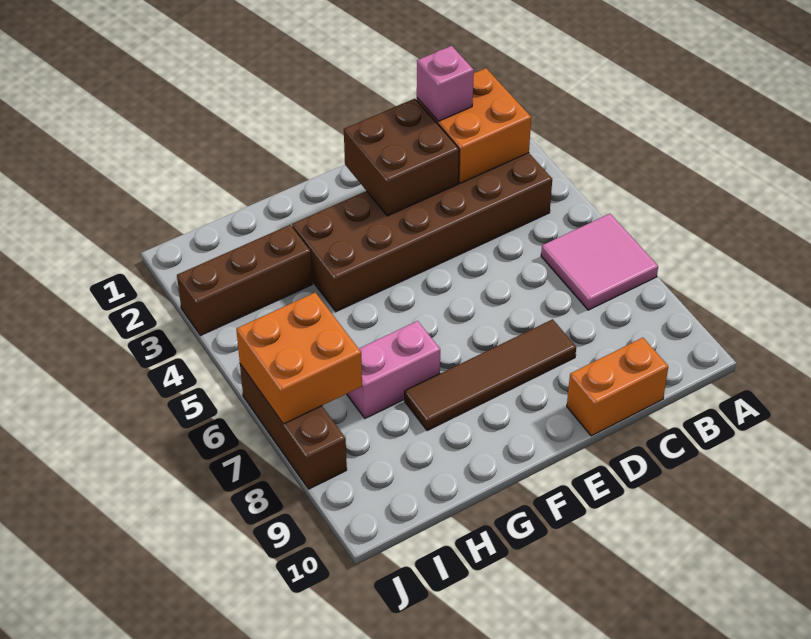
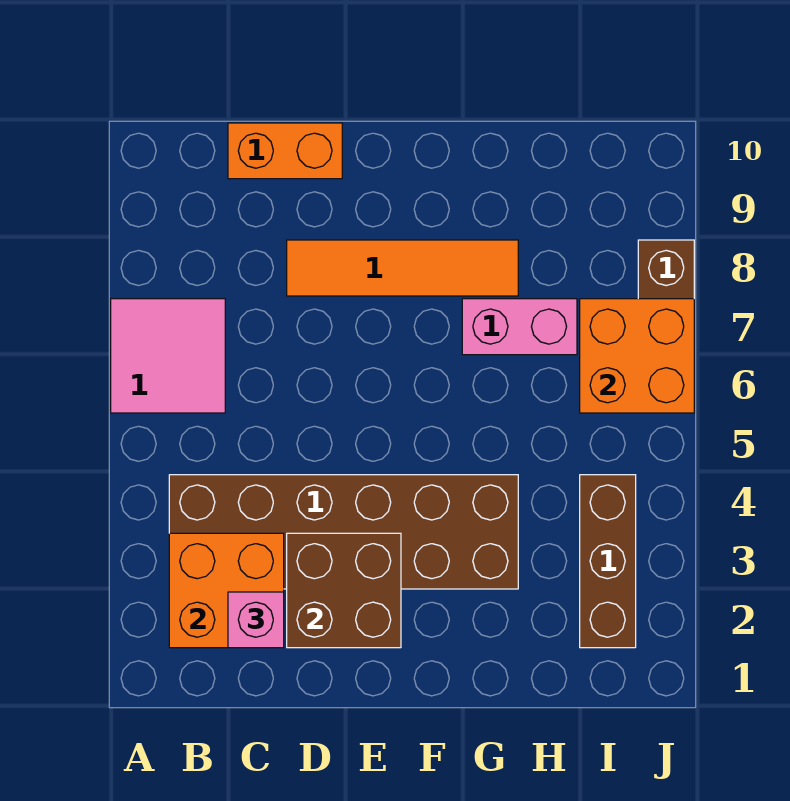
brown tile D8:G8 level 1 -> orange tile D8:G8 level 1
brown brick H3:J3 level 1 -> brown brick I2:I4 level 1

